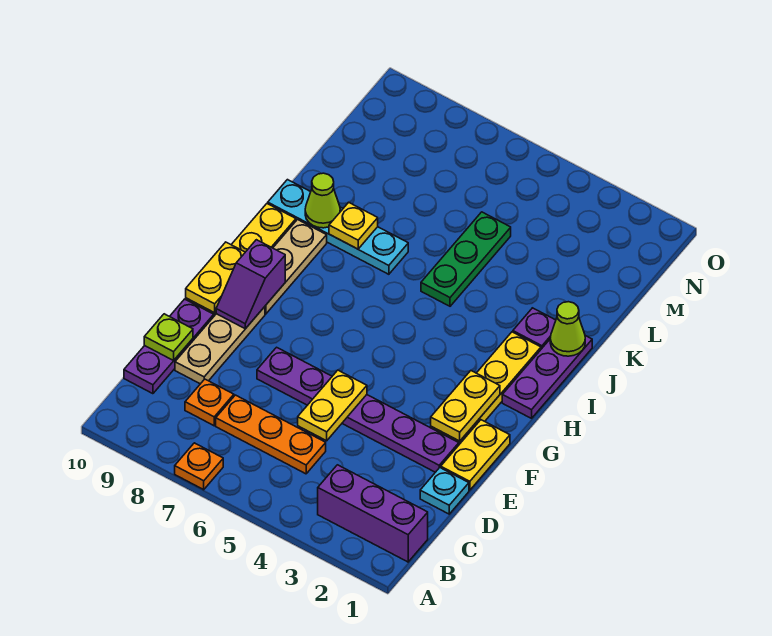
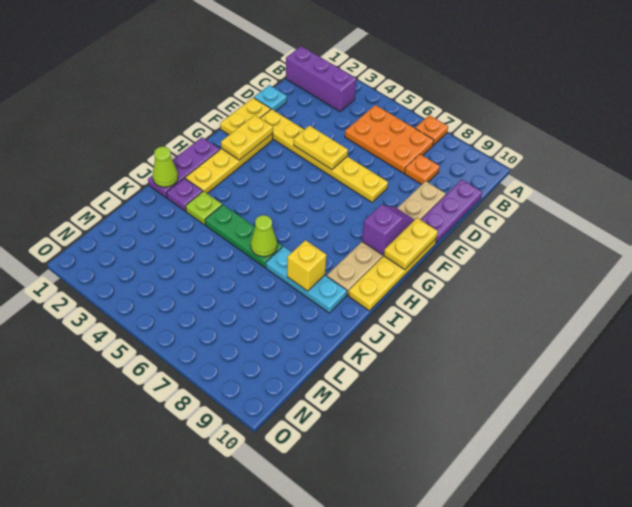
orange plate C5:C7 level 1 -> orange plate B5:C7 level 1
yellow plate D5:E5 level 2 -> yellow plate E4:E5 level 2
lime plate D10 level 2 -> lime plate J3 level 1
purple plate E2:E7 level 1 -> yellow plate E2:E7 level 1
green plate J5:L5 level 1 -> green plate J4:J6 level 1
cyan plate J7:J10 level 1 -> cyan plate J7:J9 level 1
yellow plate J8 level 2 -> yellow brick J8 level 2
lime cone J9 level 2 -> lime cone J6 level 2

